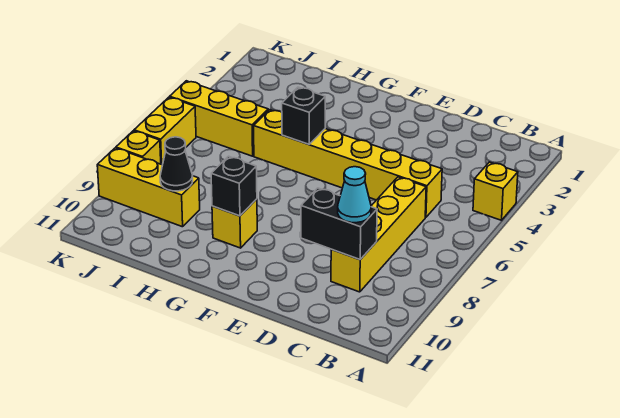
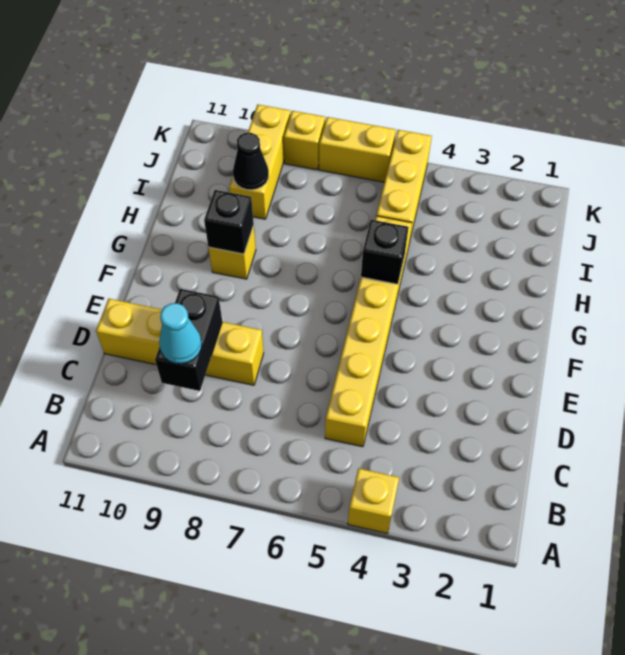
yellow brick C6:C9 level 1 -> yellow brick D8:D11 level 1

